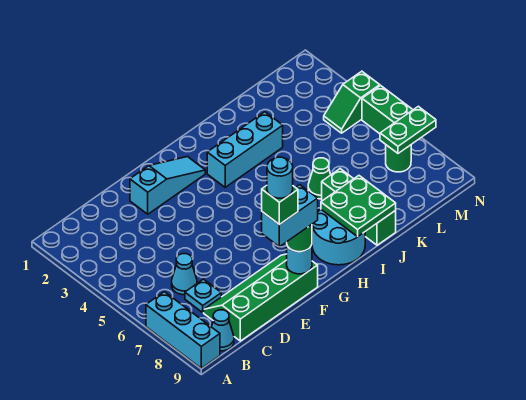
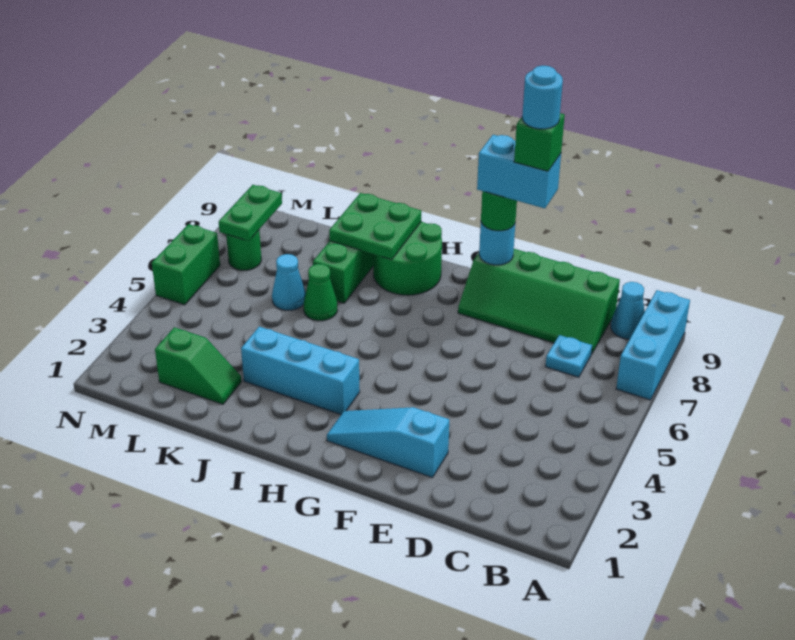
cyan cone C6 level 1 -> cyan cone K6 level 1
cyan round brick H8:I9 level 1 -> green round brick H8:I9 level 1
green slope M4:N4 level 1 top N -> green slope K2:L2 level 1 top L
green plate M7:N7 level 2 -> green plate M7:M8 level 2

